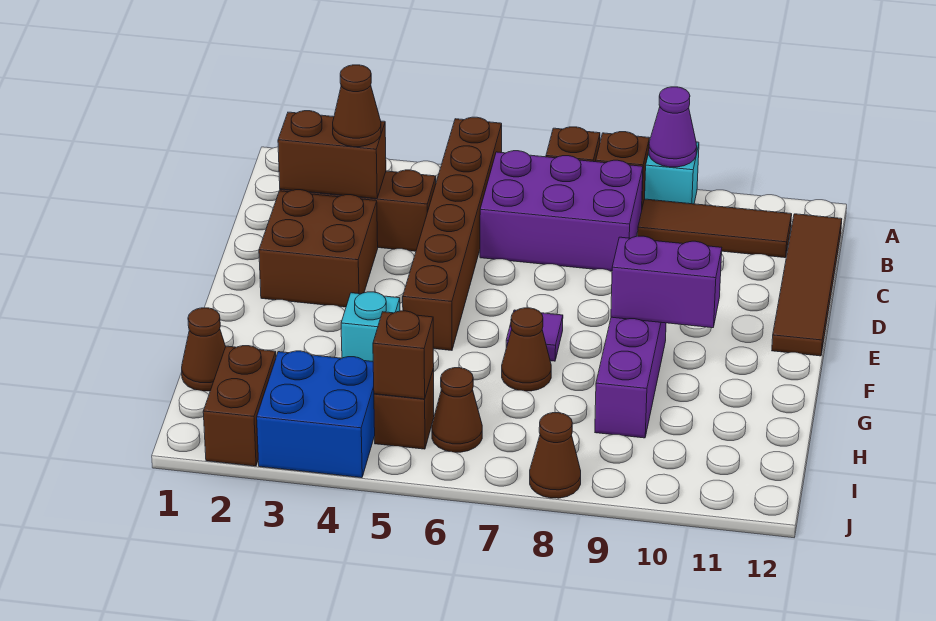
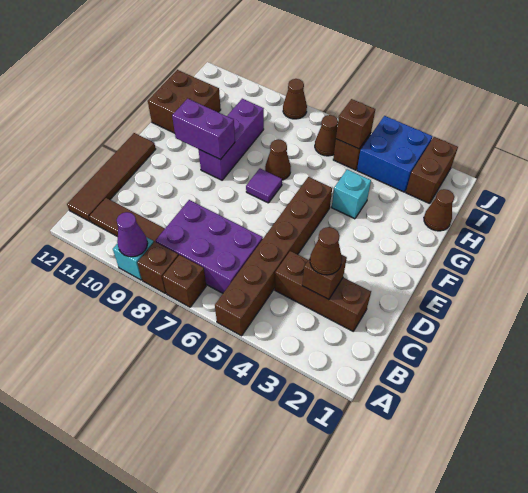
brown brick C2:C3 level 2 -> brown brick C3 level 2
brown brick D2:E3 level 1 -> brown brick G11:H12 level 1

